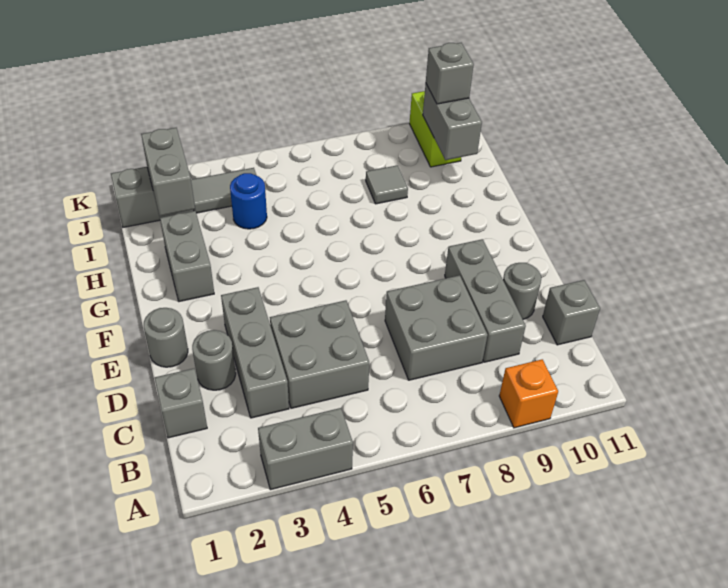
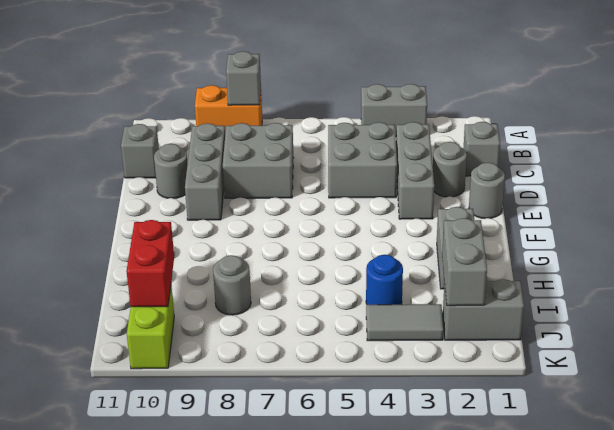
orange brick A9 level 1 -> orange brick A8:A9 level 1
grey tile I8 level 1 -> grey round brick I8 level 1
grey brick I10:J10 level 2 -> red brick I10:J10 level 2
grey brick J10 level 3 -> grey brick A8 level 2

